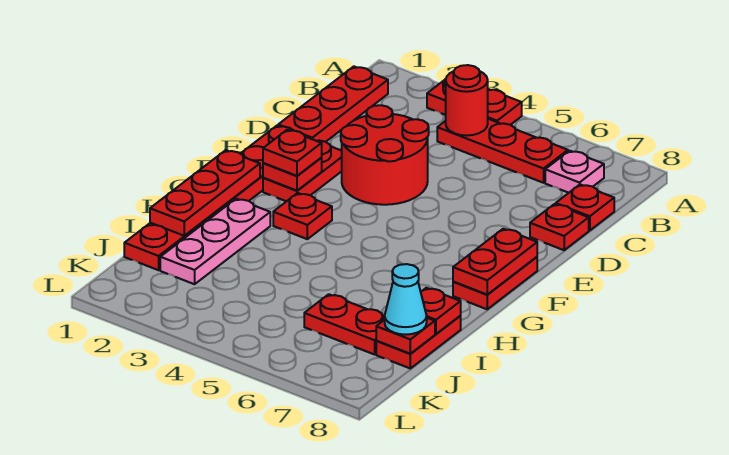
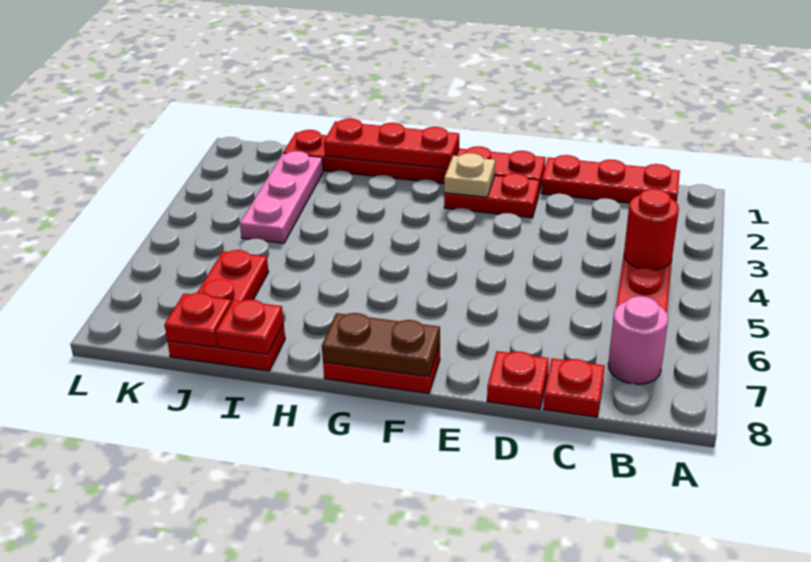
red plate A3:A4 level 1 -> none
pink plate B7 level 1 -> pink round brick B7 level 1
red round brick D3:E4 level 1 -> none
red plate F2 level 2 -> tan plate F2 level 2
red plate F2 level 3 -> none
red plate F8:G8 level 2 -> brown plate F8:G8 level 2
red plate G3 level 1 -> none
pink plate H2:J2 level 1 -> pink plate J2:J4 level 1
cyan cone J8 level 3 -> none

